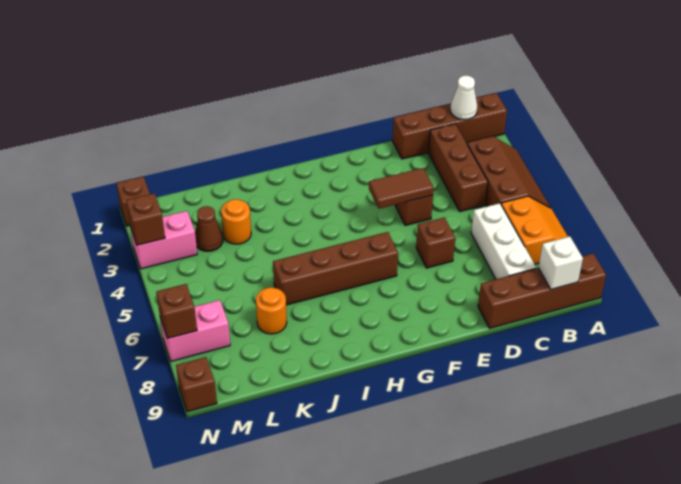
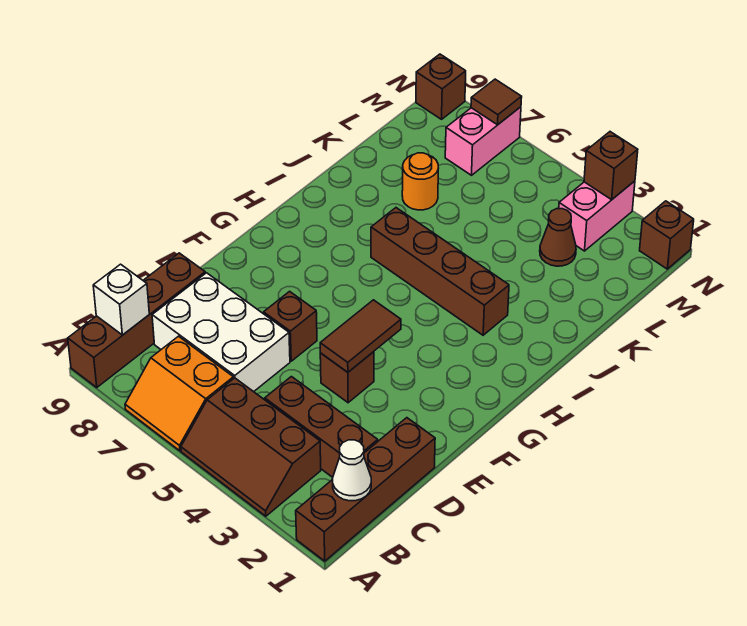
white brick C6:C8 level 1 -> white brick C6:D8 level 1
brown brick G6:J6 level 1 -> brown brick I3:I6 level 1
orange round brick K3 level 1 -> none
brown brick N7 level 2 -> brown tile N7 level 2

